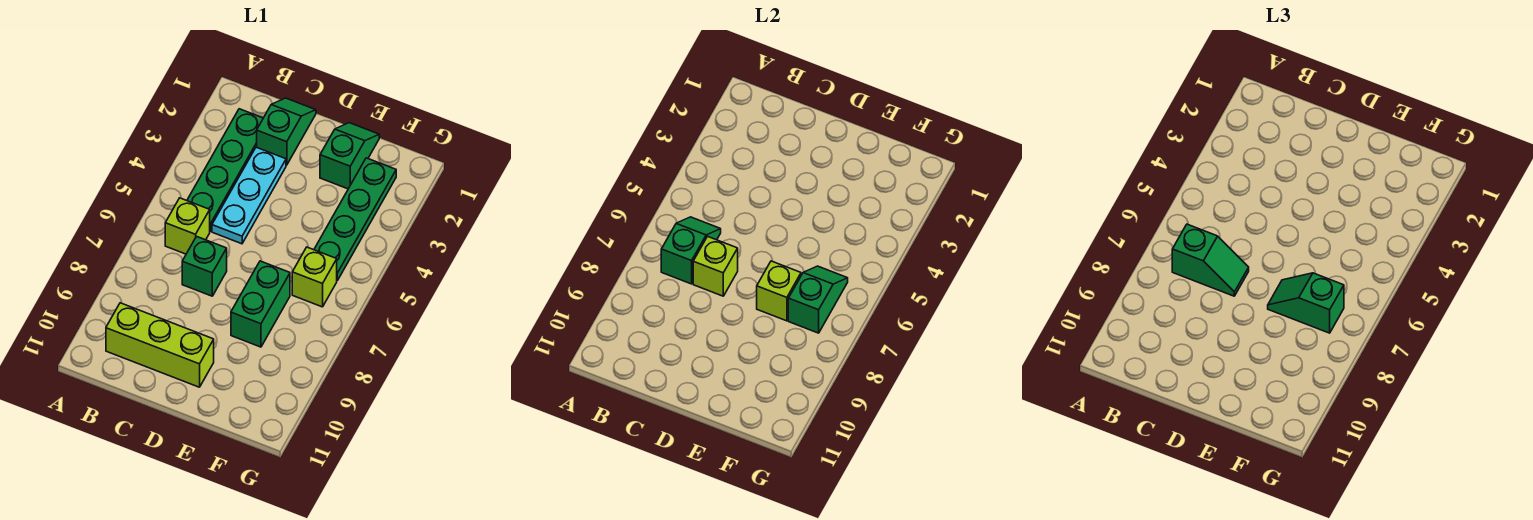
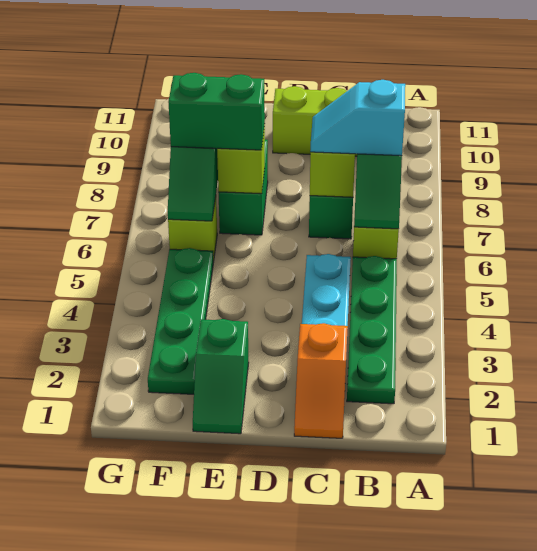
green slope B7:C7 level 3 top B -> cyan slope B7:C7 level 3 top B
green slope C1:C2 level 1 top 2 -> orange slope C1:C2 level 1 top 2
green slope E7:F7 level 3 top F -> green brick E7:F7 level 3

